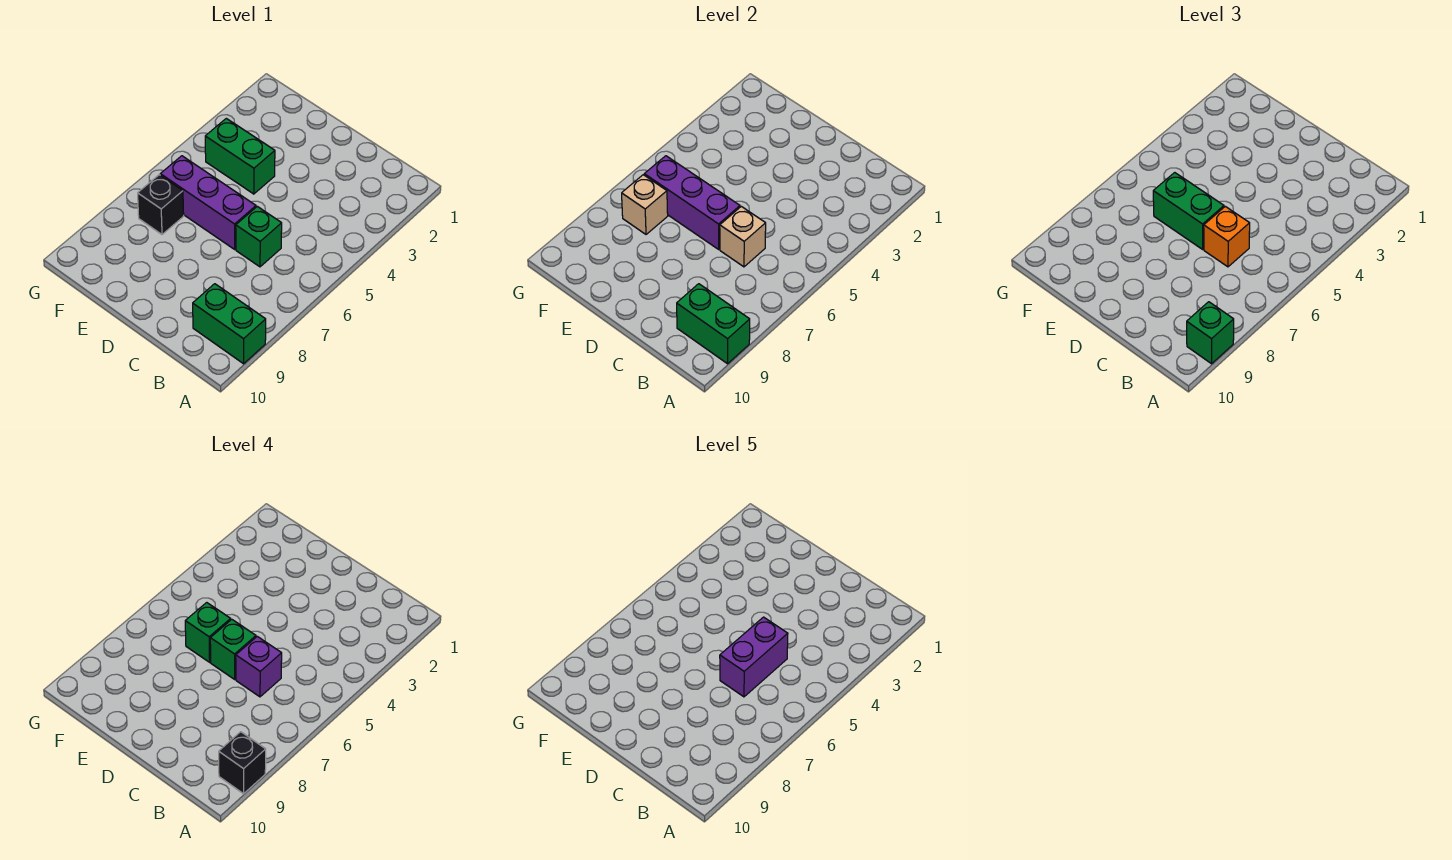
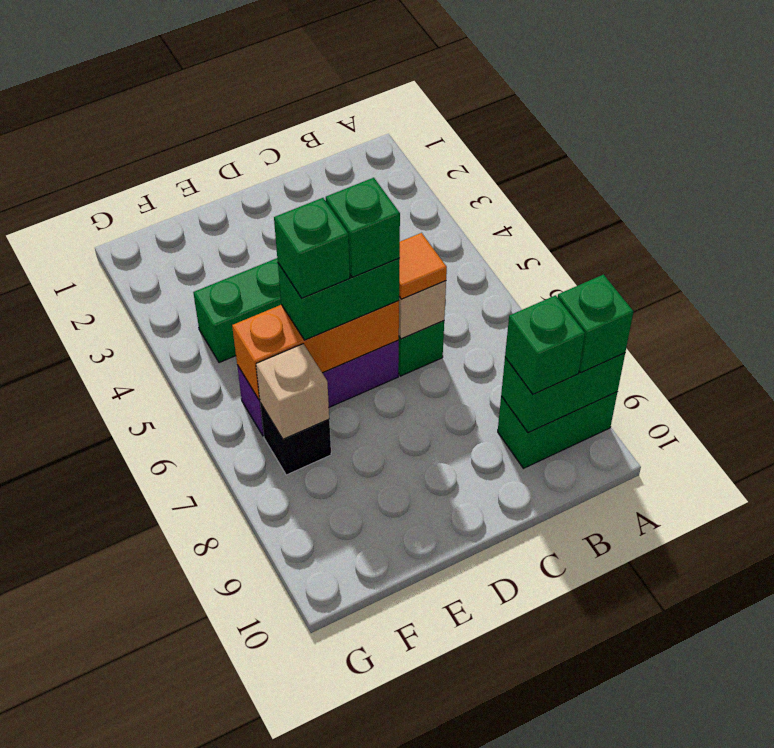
black brick A9 level 4 -> none
none -> green brick B9 level 3
purple brick C5:C6 level 5 -> none
orange brick C6 level 3 -> orange tile C6 level 3
purple brick C6 level 4 -> none
purple brick D6:F6 level 2 -> orange brick D6:F6 level 2

